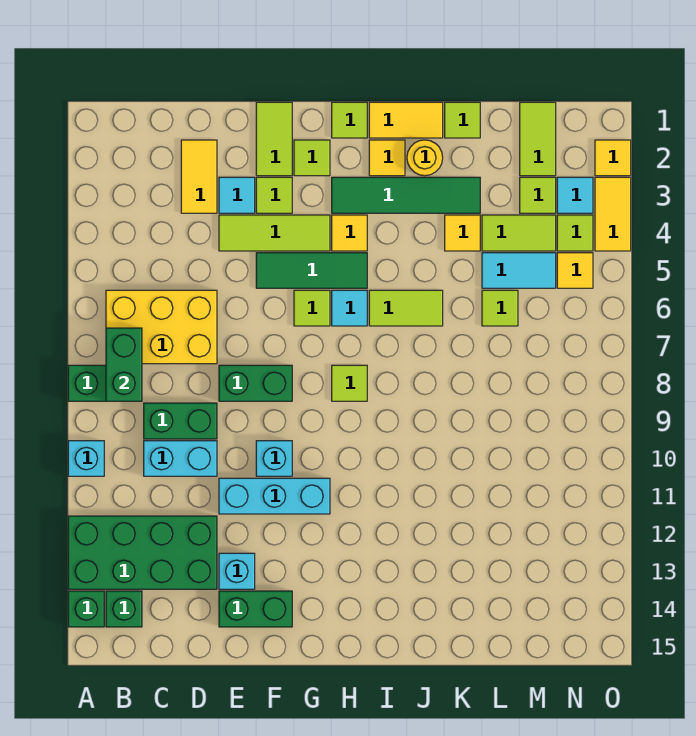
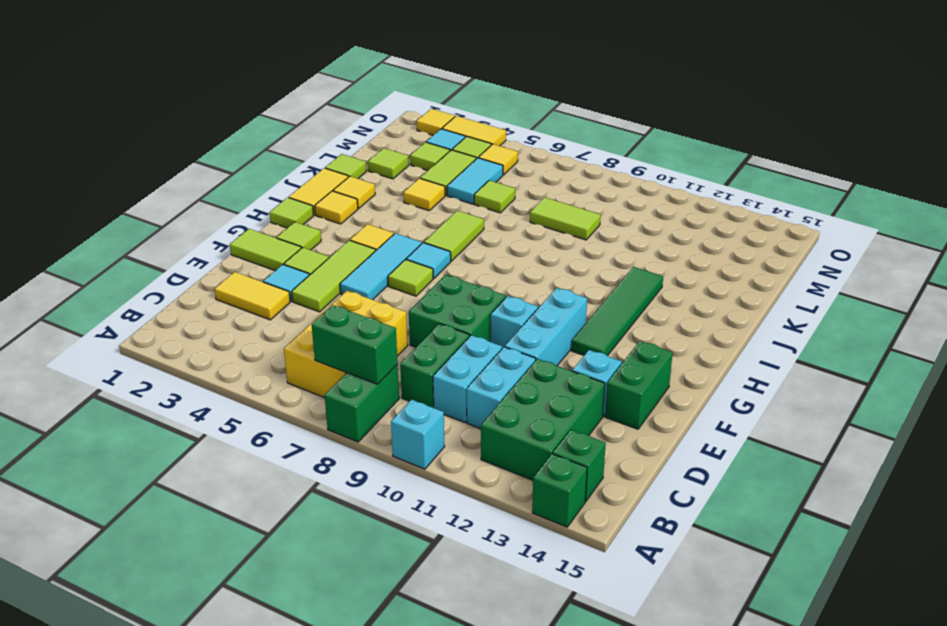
green brick A12:D13 level 1 -> green brick B12:D13 level 1
none -> cyan brick C11:D11 level 1
green brick E8:F8 level 1 -> green brick E8:F9 level 1
green tile F5:H5 level 1 -> cyan tile F5:H5 level 1
green tile H3:K3 level 1 -> green tile G12:J12 level 1
lime tile H8 level 1 -> lime tile L2 level 1
yellow round brick J2 level 1 -> yellow tile J2 level 1
lime tile M1:M2 level 1 -> lime tile L8:L9 level 1

